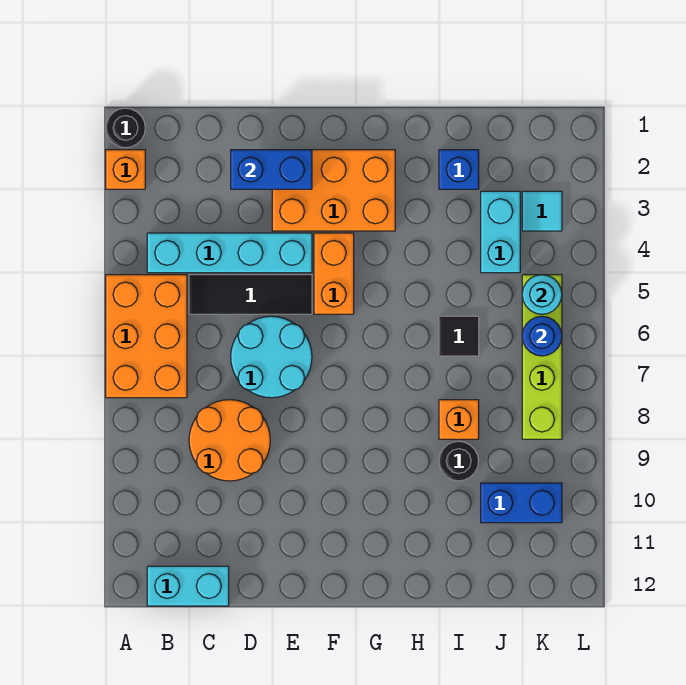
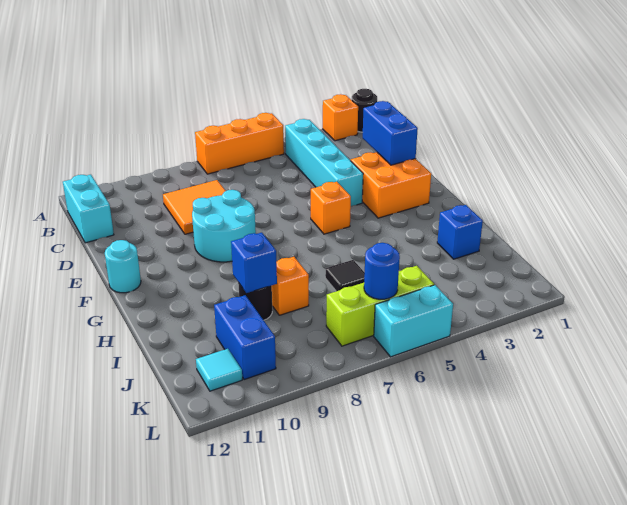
orange brick A5:B7 level 1 -> orange brick A5:A7 level 1
black tile C5:E5 level 1 -> none
orange round brick C8:D9 level 1 -> orange tile C8:D9 level 1
cyan round brick D6:E7 level 1 -> cyan round brick E8:F9 level 1
orange brick E2:G3 level 1 -> orange brick E2:F3 level 1
orange brick F4:F5 level 1 -> orange brick F5 level 1
none -> blue brick I9 level 2
cyan brick J3:J4 level 1 -> cyan brick L5:L6 level 1
cyan tile K3 level 1 -> cyan tile K11 level 1
lime brick K5:K8 level 1 -> lime brick K5:K7 level 1
cyan round brick K5 level 2 -> cyan round brick F12 level 1

